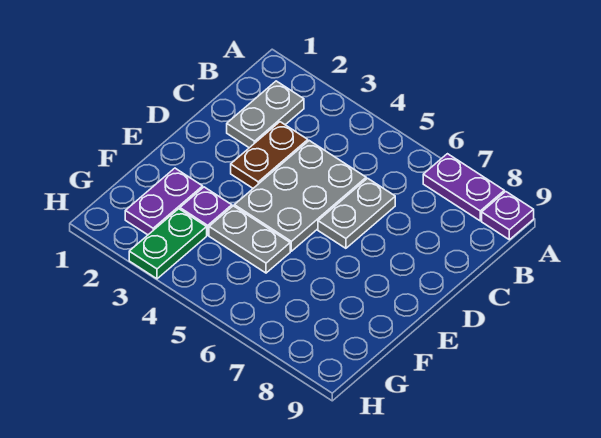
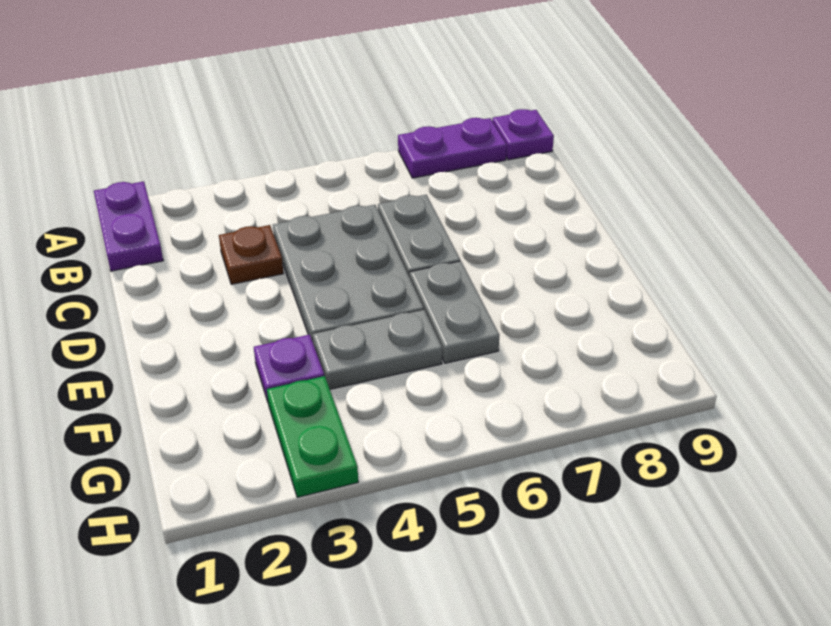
grey plate B2:C2 level 1 -> grey plate E6:F6 level 1
brown plate C3:D3 level 1 -> brown plate C3 level 1
purple plate F2:G2 level 1 -> purple plate A1:B1 level 1

